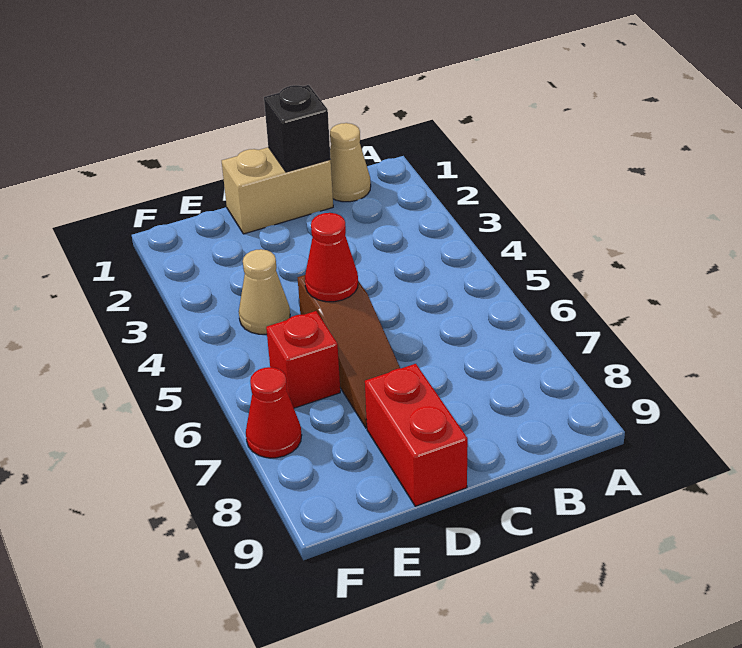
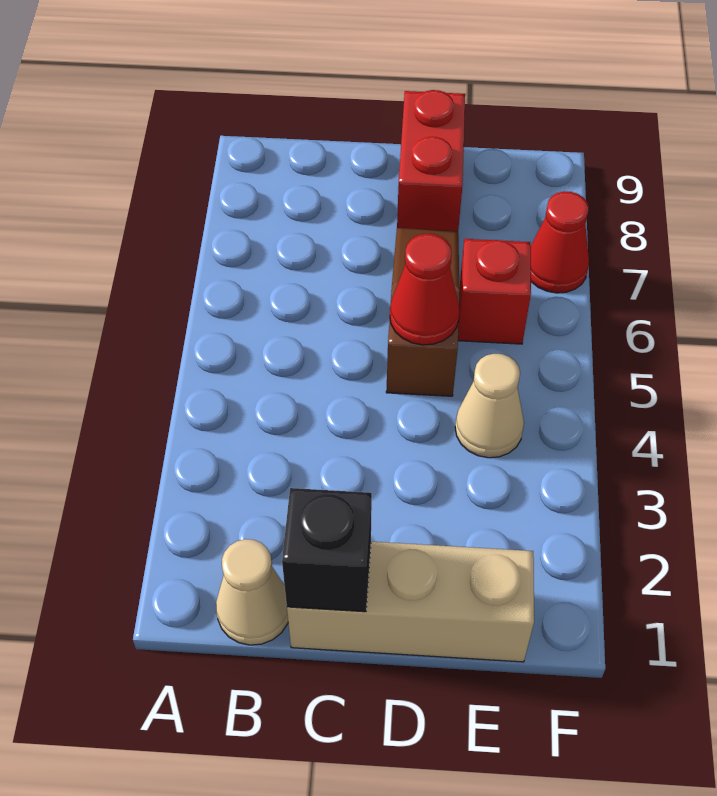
tan brick C1:D1 level 1 -> tan brick C1:E1 level 1

